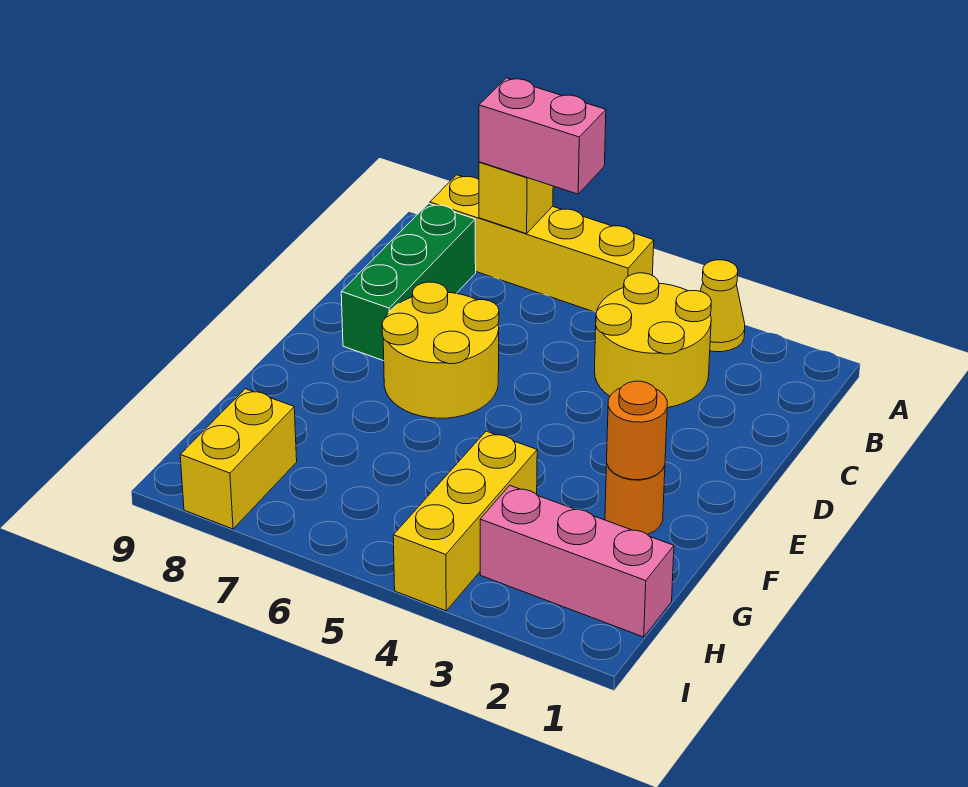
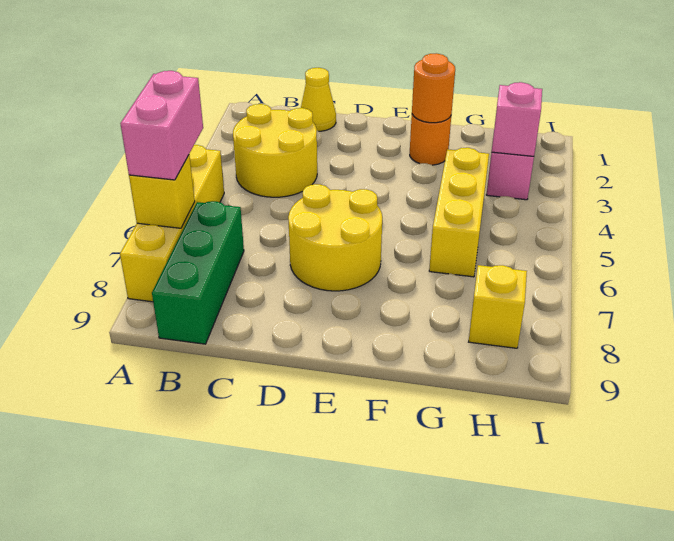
yellow cone A3 level 1 -> yellow cone C1 level 1
green brick B8:D8 level 1 -> green brick B7:B9 level 1
yellow brick G4:I4 level 1 -> yellow brick G4:G6 level 1
none -> pink brick H3 level 2
yellow brick H8:I8 level 1 -> yellow brick H8 level 1

